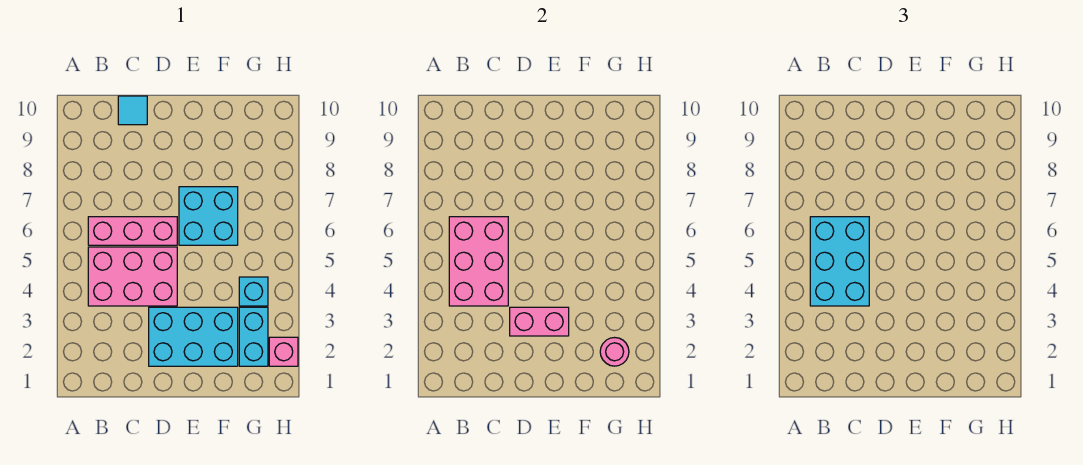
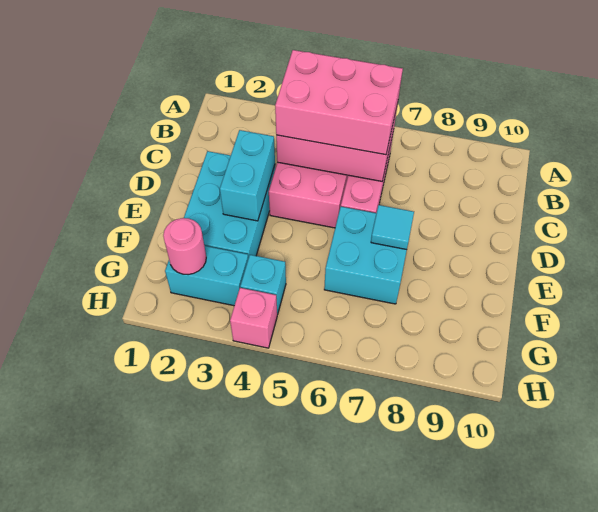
cyan brick B4:C6 level 3 -> pink brick B4:C6 level 3
cyan tile C10 level 1 -> cyan tile E7 level 2
pink brick D3:E3 level 2 -> cyan brick D3:E3 level 2
pink brick H2 level 1 -> pink brick H4 level 1

